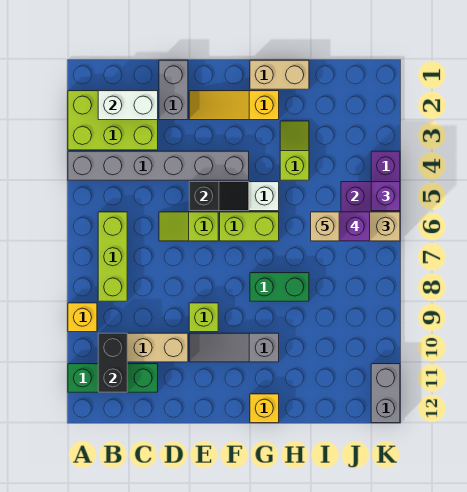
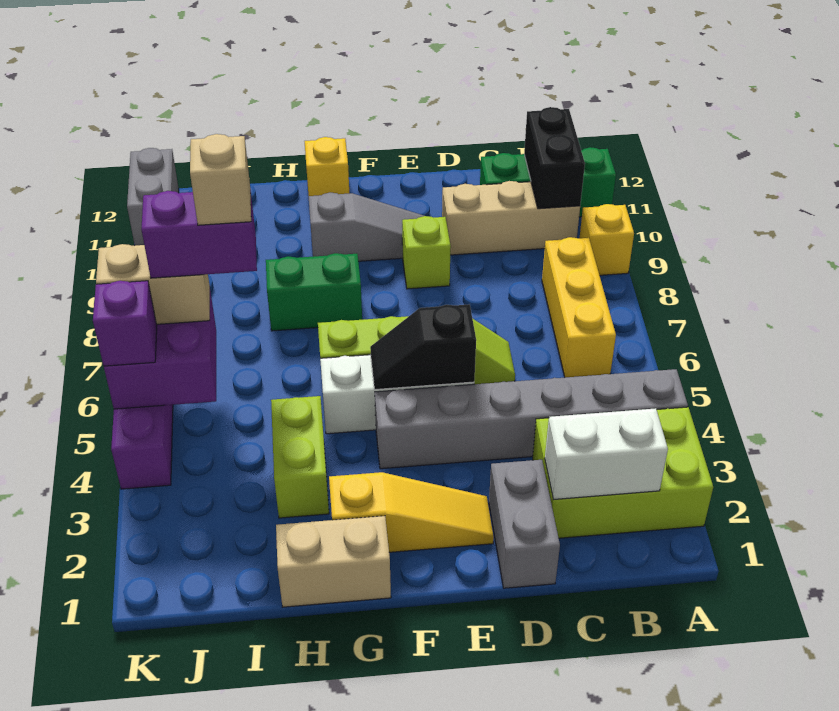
lime brick B6:B8 level 1 -> yellow brick B6:B8 level 1
lime slope H3:H4 level 1 top 4 -> lime brick H3:H4 level 1

